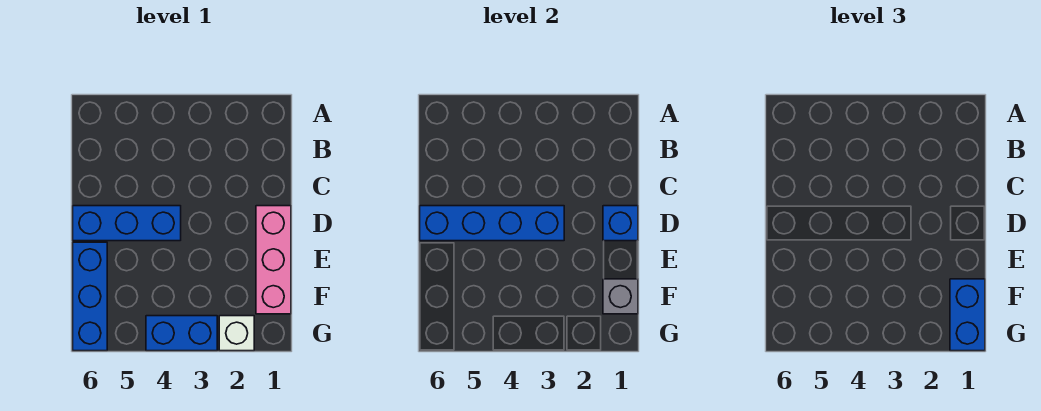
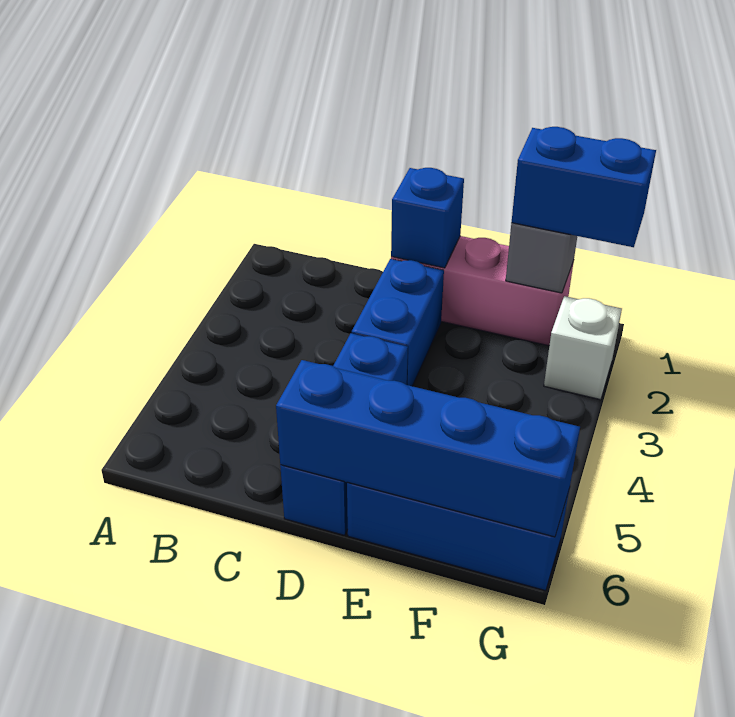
blue brick D3:D6 level 2 -> blue brick D6:G6 level 2
blue brick G3:G4 level 1 -> blue brick D2:D3 level 1

